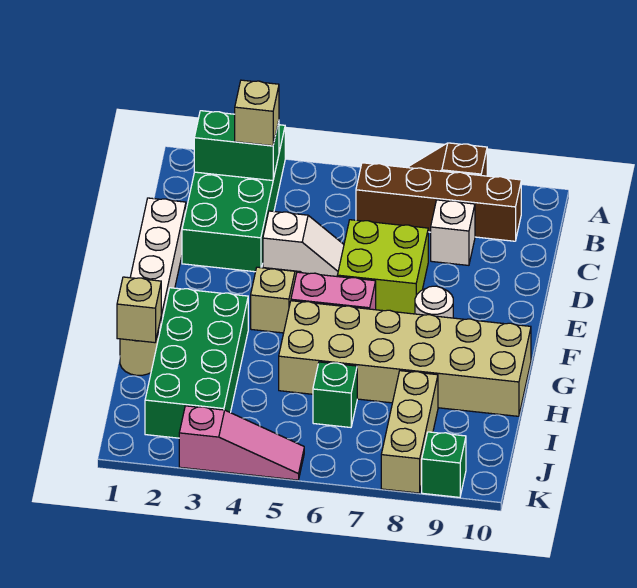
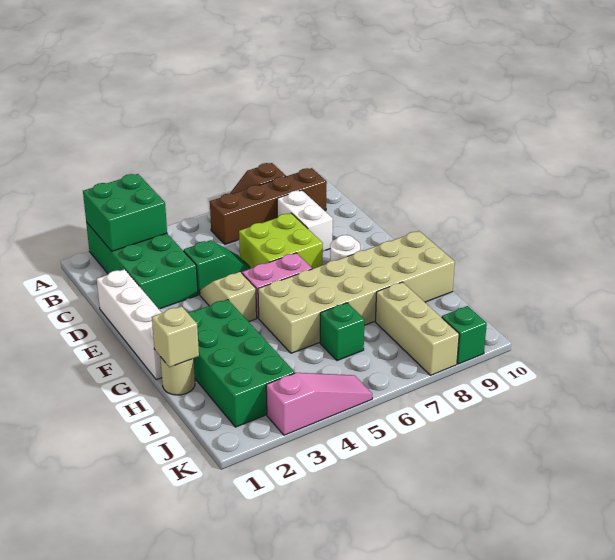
green brick B2:B3 level 2 -> green brick A2:B3 level 2
tan brick B3 level 3 -> none
white brick C8 level 1 -> white brick C8:D8 level 1
white slope D4:D5 level 1 top 4 -> green slope D4:D5 level 1 top 4

